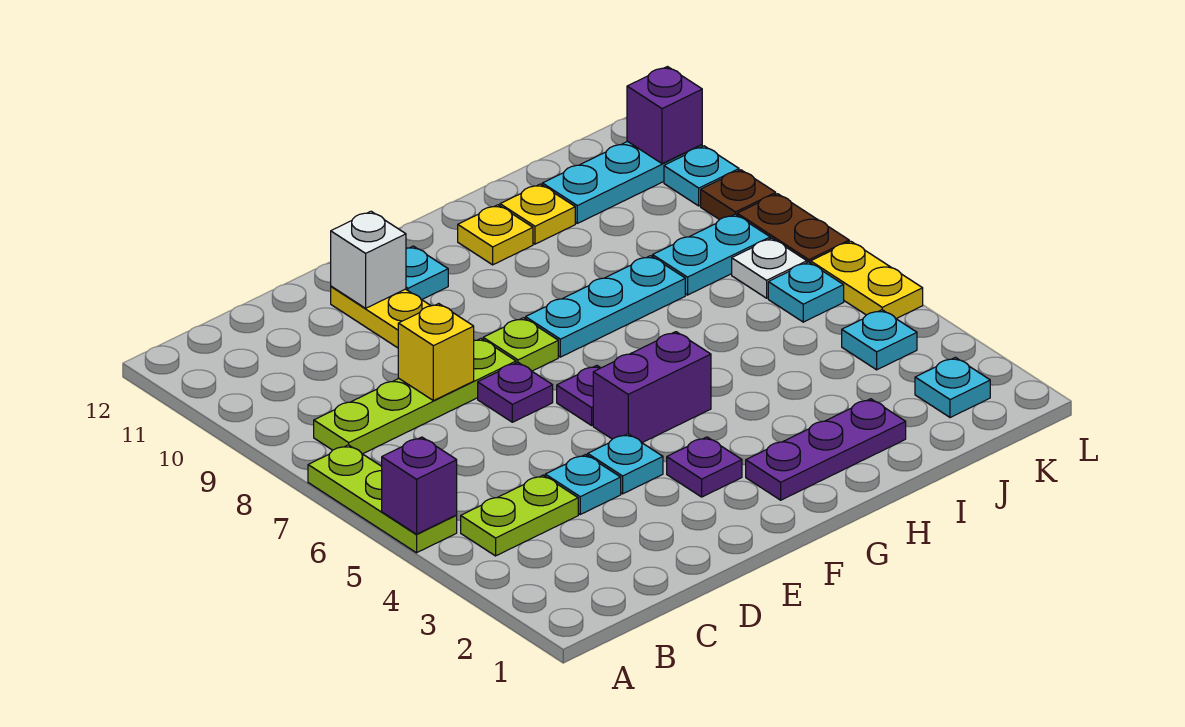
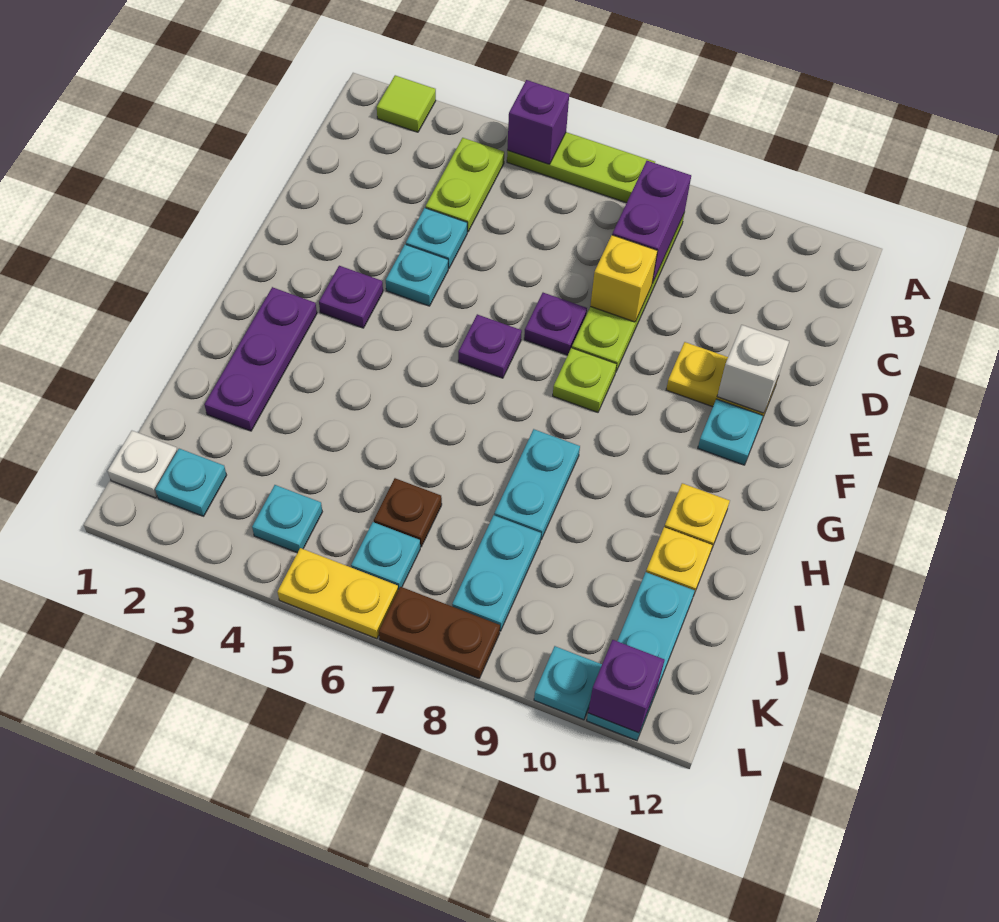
none -> lime tile A2 level 1
purple brick F5:G5 level 1 -> purple brick B8:C8 level 2
cyan plate G8:I8 level 1 -> cyan plate H8:I8 level 1
white plate K7 level 1 -> white plate K1 level 1
brown plate L9 level 1 -> brown plate J6 level 1

